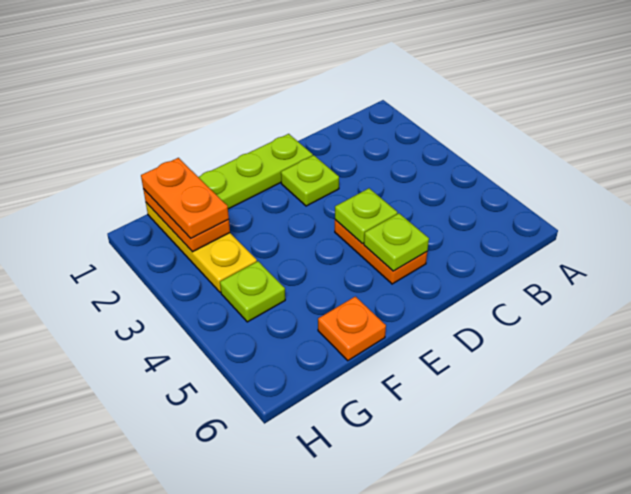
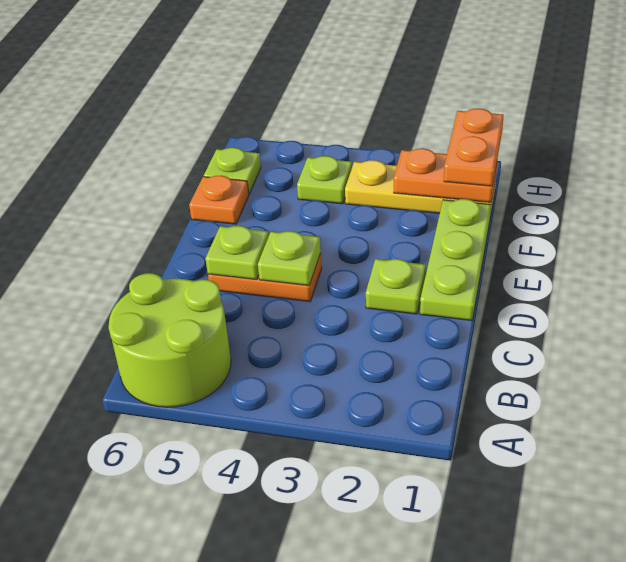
none -> lime round brick A5:B6 level 1
orange plate G1:G2 level 3 -> orange plate G1:H1 level 3
none -> lime plate G6 level 1

